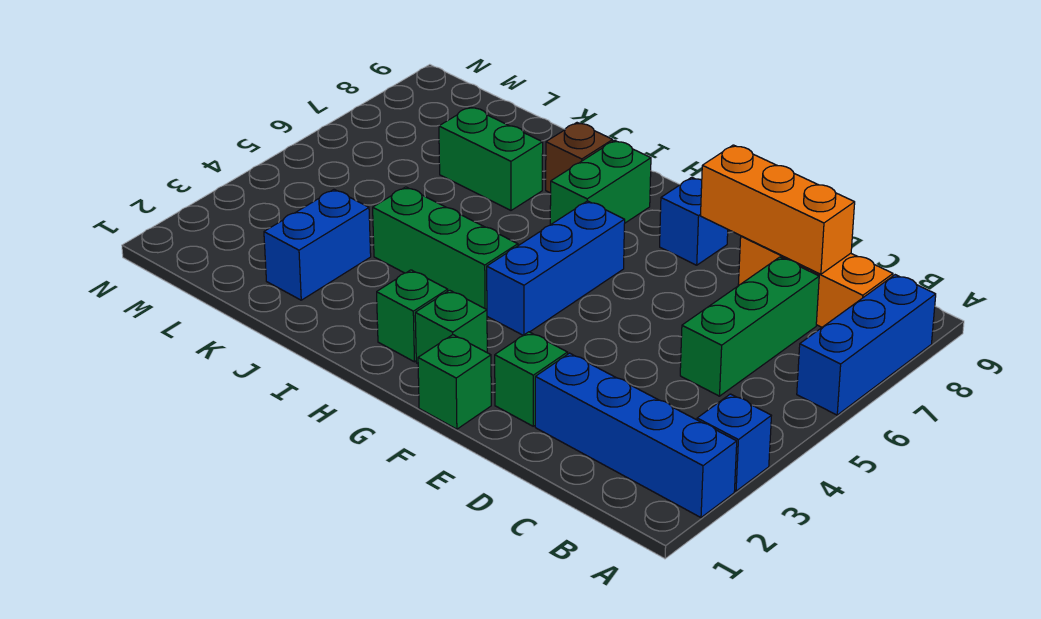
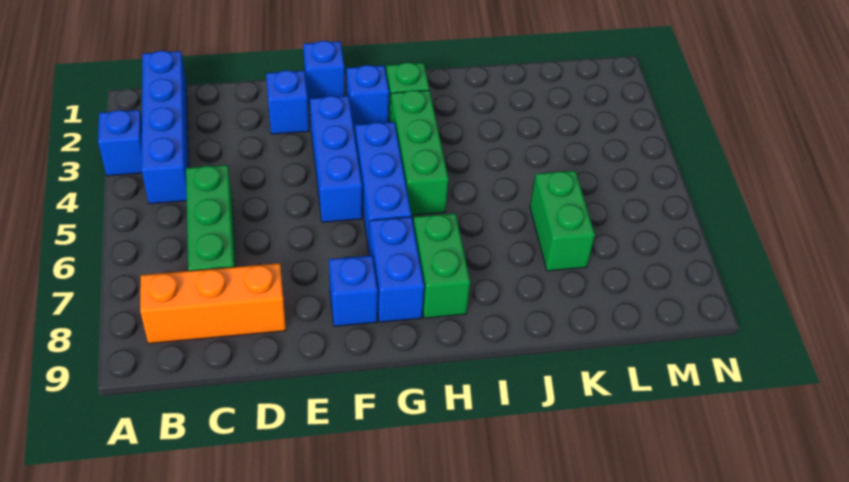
blue brick A2:D2 level 1 -> blue brick B1:B4 level 1
blue brick A6:A8 level 1 -> blue brick F3:F5 level 1
orange brick C8:E8 level 2 -> none
green brick E2 level 1 -> blue brick E2 level 1
green brick F1 level 1 -> blue brick F1 level 1
green brick G2 level 1 -> blue brick G2 level 1
green brick H4:J4 level 1 -> green brick H3:H5 level 1
brown brick I8 level 1 -> none
green brick J7:K7 level 1 -> green brick K6:K7 level 1
blue brick K2:K3 level 1 -> blue brick G7:G8 level 1

